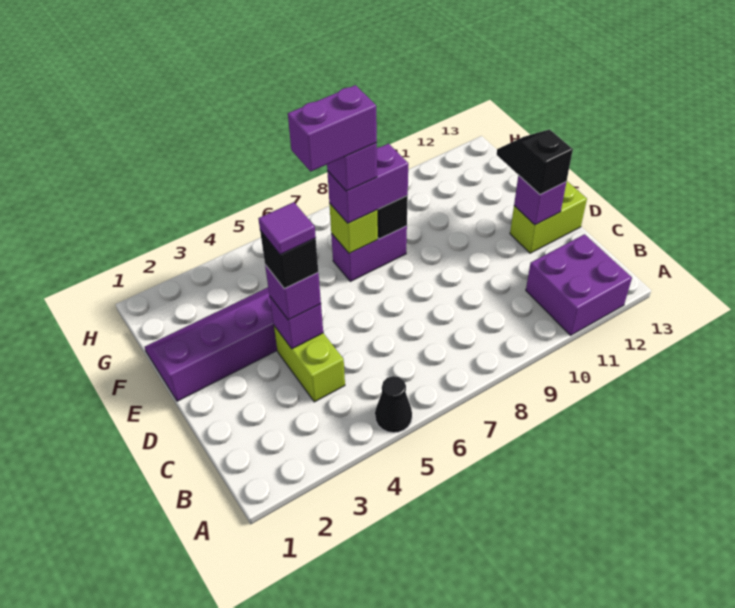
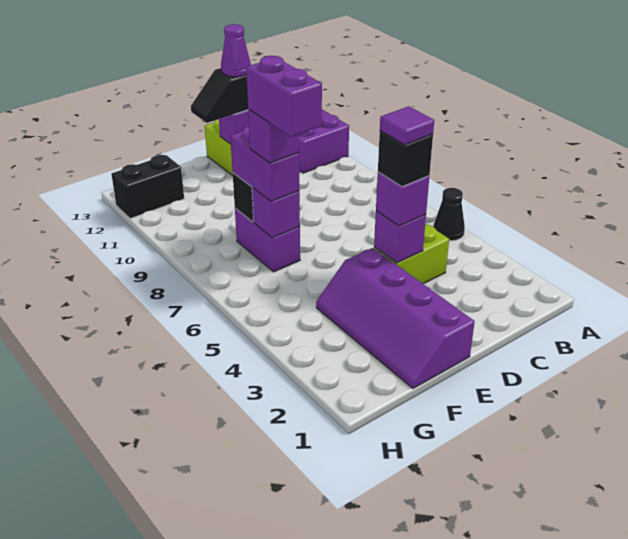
none -> purple cone D12 level 4
lime brick F7 level 2 -> purple brick F7 level 2
none -> black brick G12:H12 level 1

